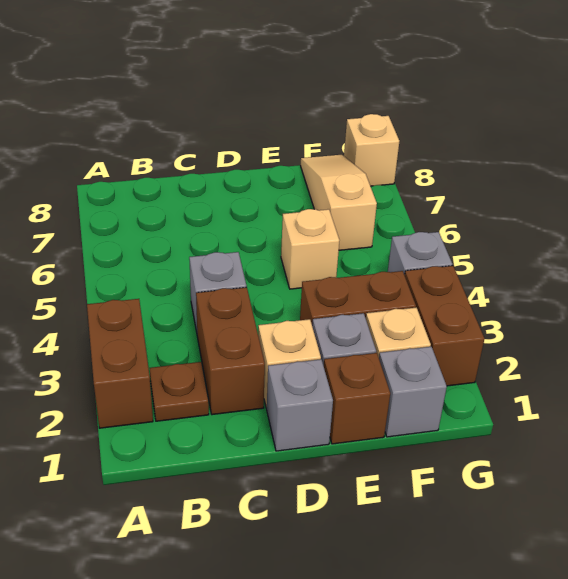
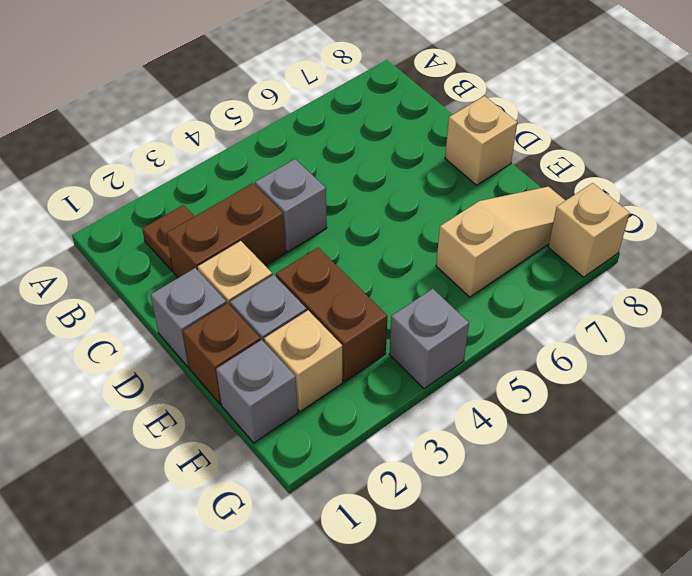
brown brick A2:A3 level 1 -> none
tan brick E5 level 1 -> tan brick D8 level 1
brown brick G2:G3 level 1 -> none

